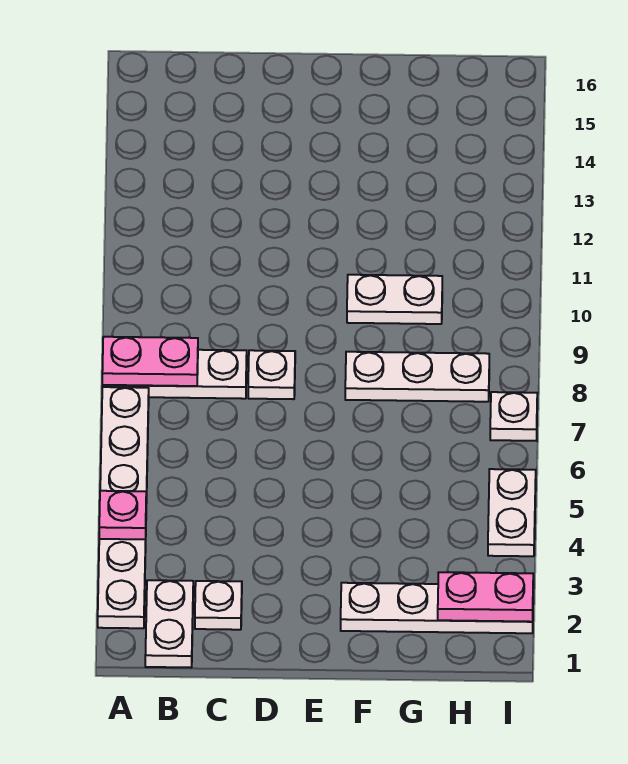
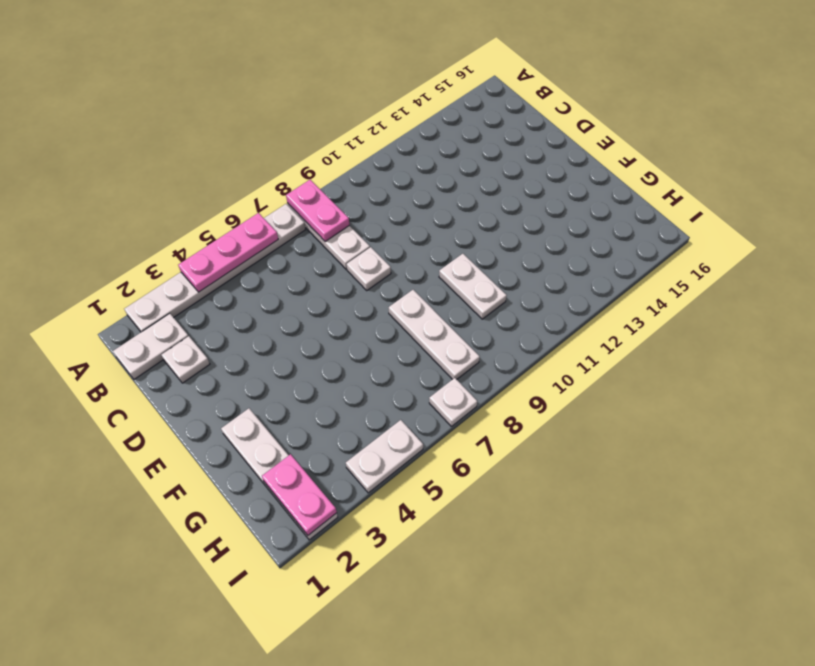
pink plate A4 level 2 -> pink plate A4:A6 level 2

